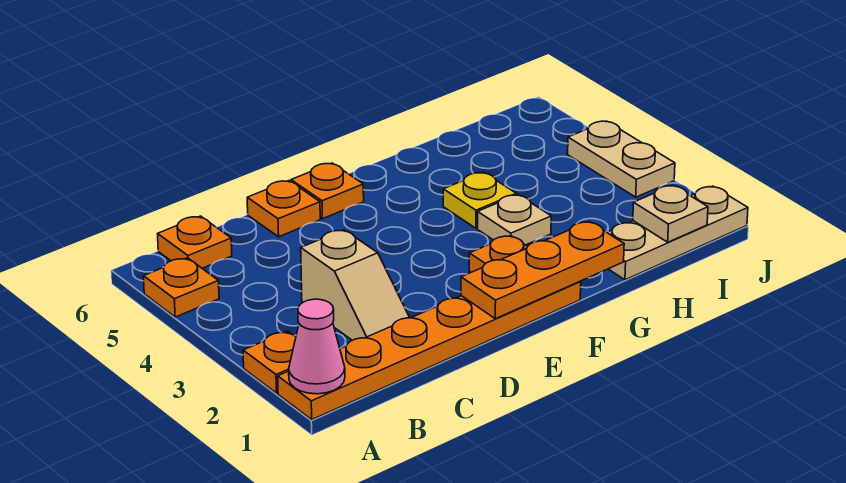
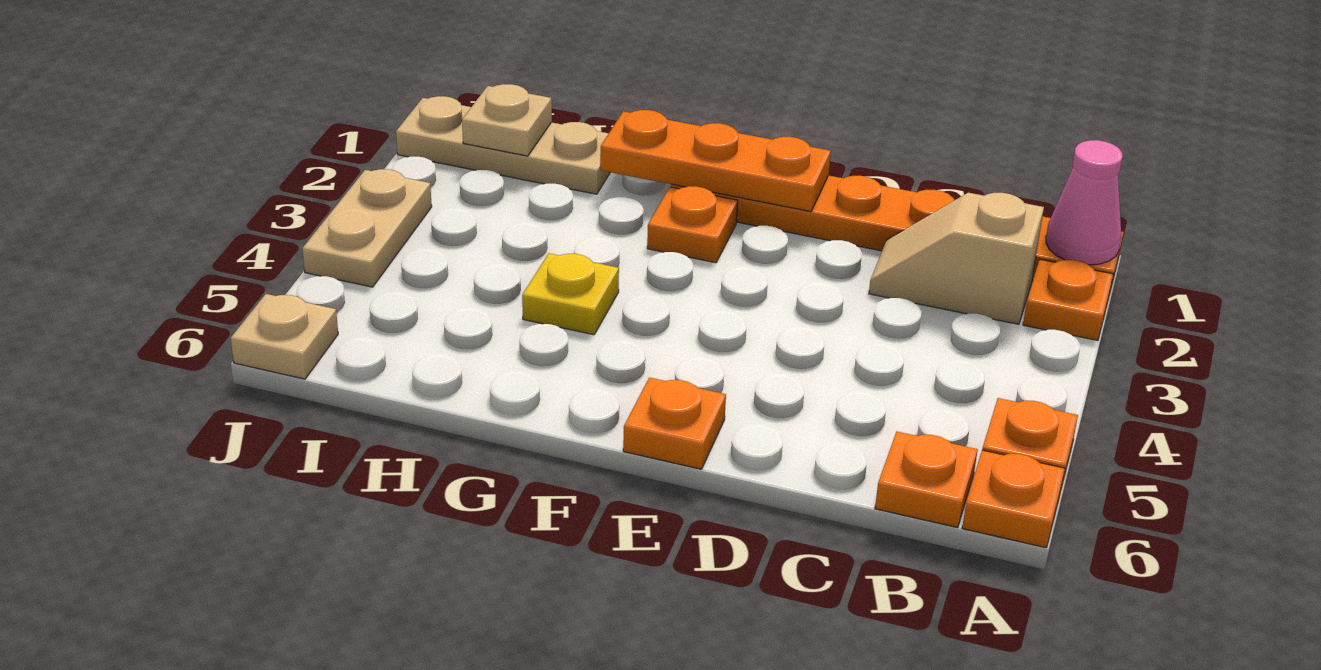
tan slope C2:C3 level 1 top 3 -> tan slope B2:C2 level 1 top B
orange plate D6 level 1 -> orange plate A6 level 1
tan plate G3 level 1 -> tan plate J6 level 1

